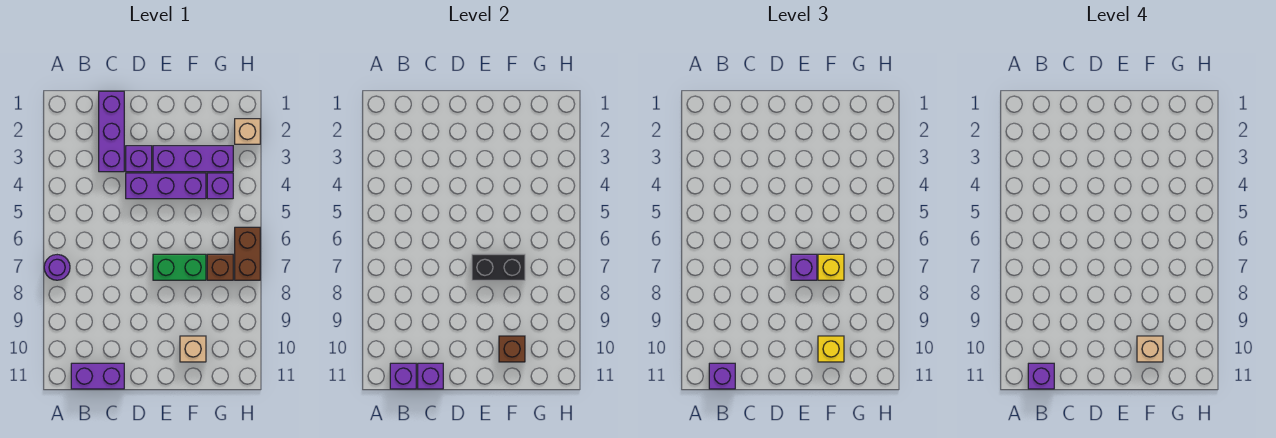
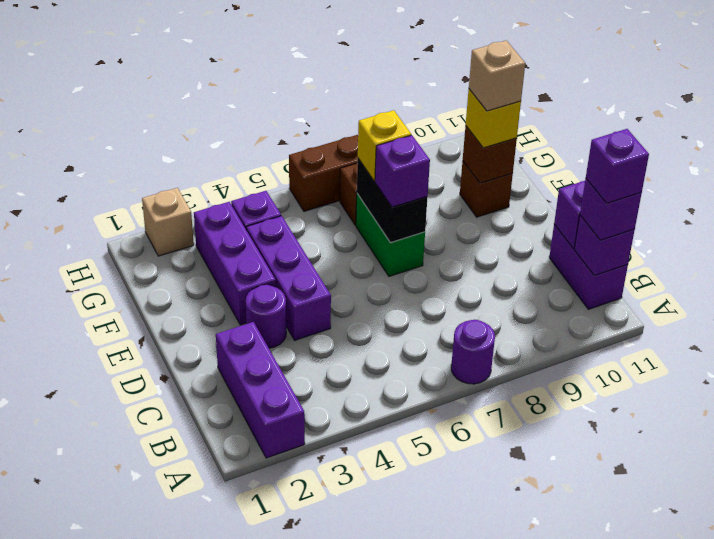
purple brick C1:C3 level 1 -> purple brick A2:C2 level 1
purple brick D3 level 1 -> purple round brick D3 level 1
tan brick F10 level 1 -> brown brick F10 level 1

